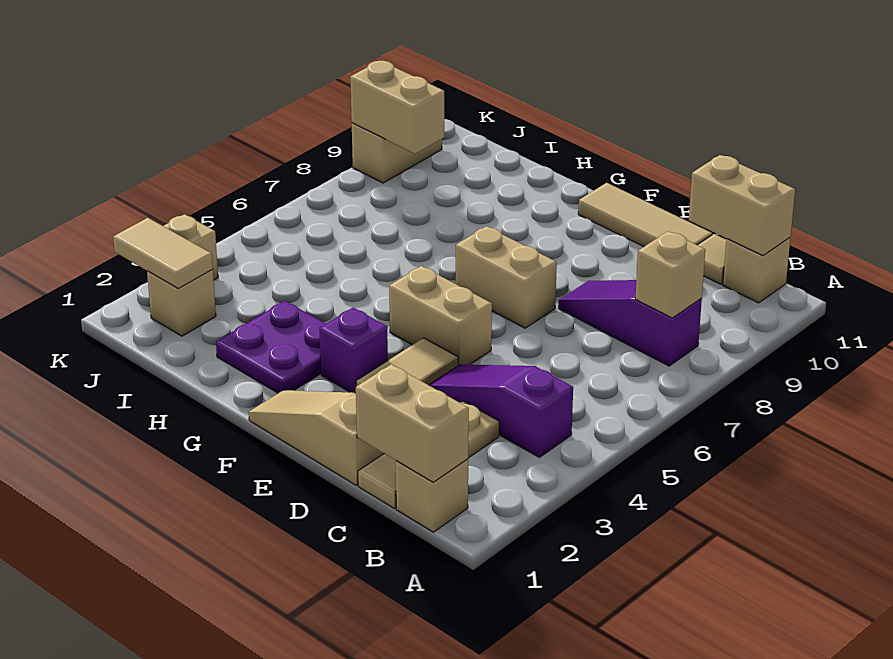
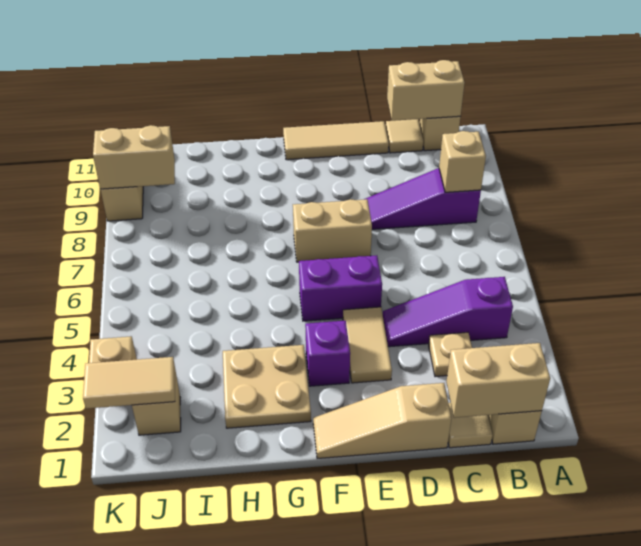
tan brick E5:F5 level 1 -> purple brick E5:F5 level 1
purple plate G2:H3 level 1 -> tan plate G2:H3 level 1

